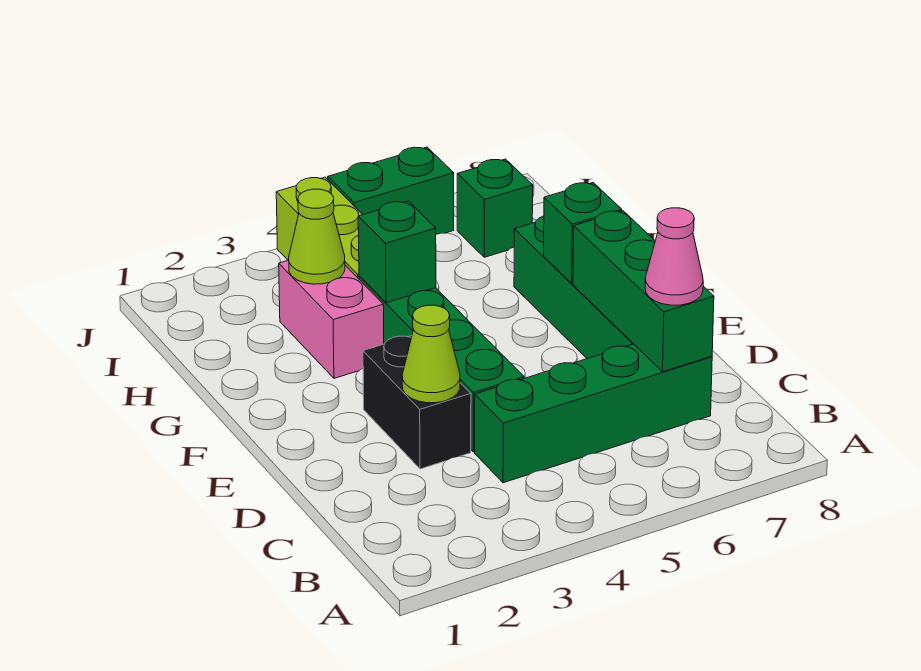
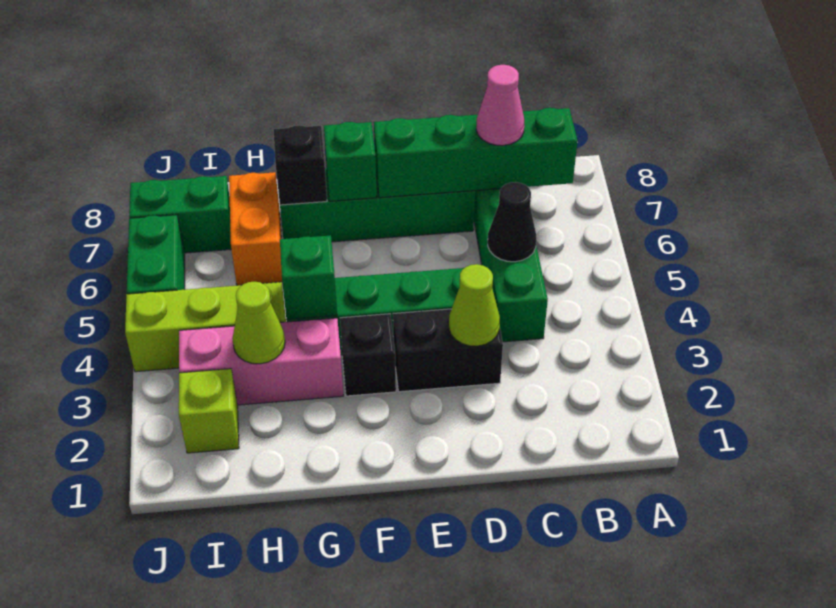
none -> black cone C5 level 2
green brick C7:E7 level 2 -> green brick B7:E7 level 2
none -> black brick F3 level 1
pink brick G3:H3 level 1 -> pink brick G3:I3 level 1
none -> black brick G7 level 2
none -> orange brick H6:H7 level 1
none -> lime brick I2 level 1
green brick I7 level 1 -> green brick I7:J7 level 1

